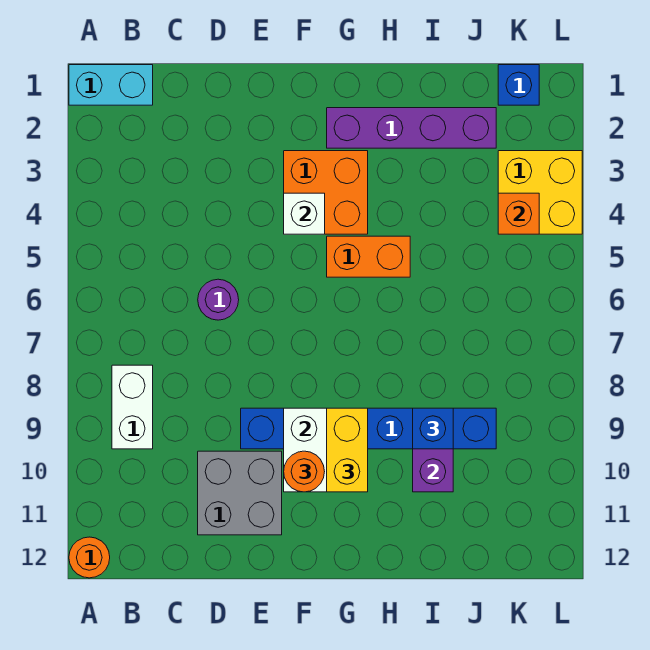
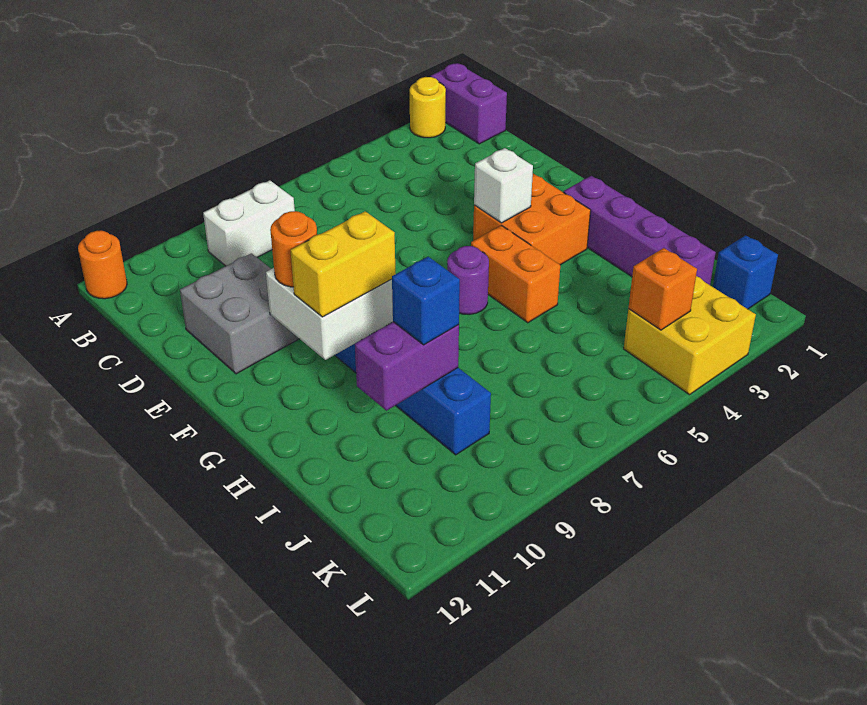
cyan brick A1:B1 level 1 -> purple brick A1:B1 level 1
none -> yellow round brick A2 level 1
purple round brick D6 level 1 -> purple round brick G6 level 1

